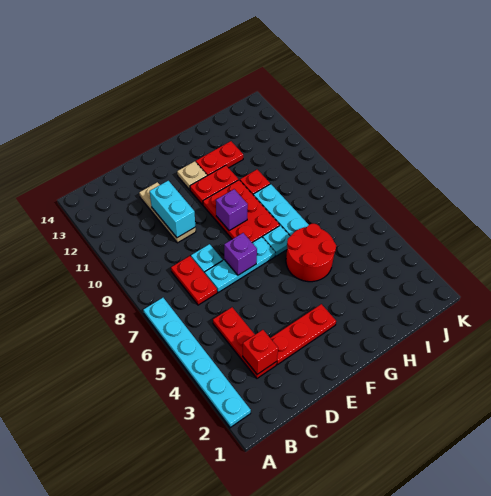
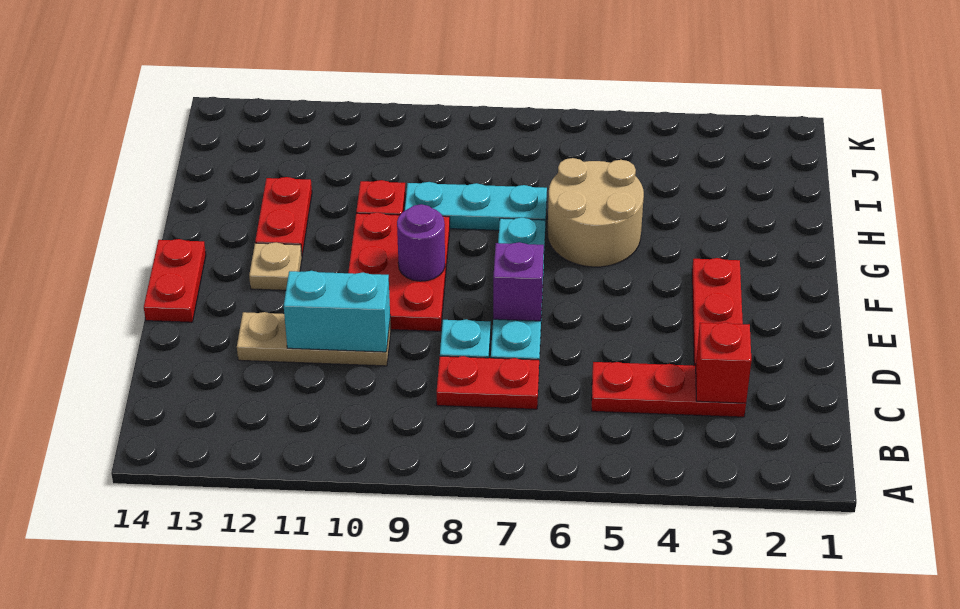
cyan plate A2:A7 level 1 -> none
red plate F8:G10 level 1 -> red plate E9:G10 level 1
purple brick F9 level 2 -> purple round brick F9 level 2
red plate F11:G11 level 1 -> red plate E14:F14 level 1
red round brick G5:H6 level 1 -> tan round brick G5:H6 level 1

